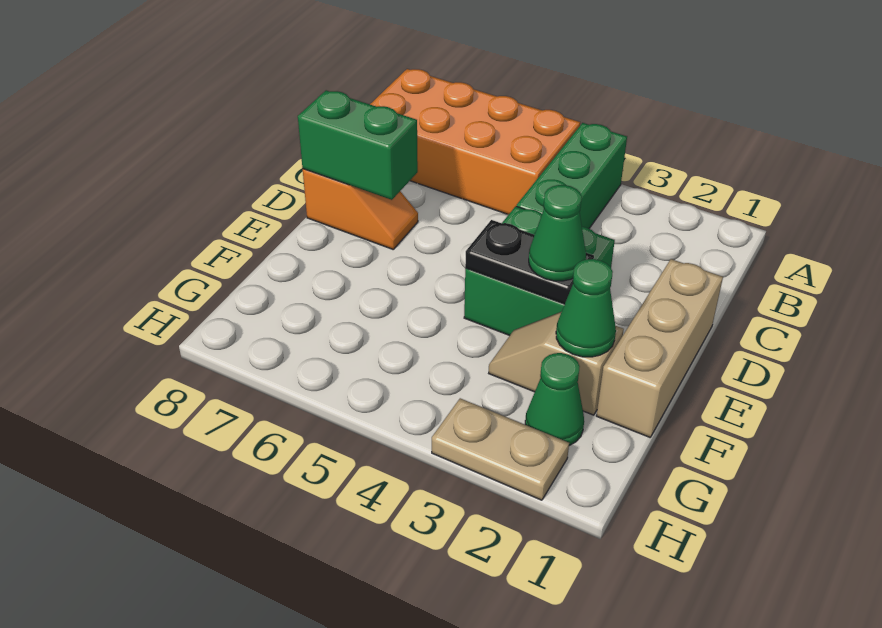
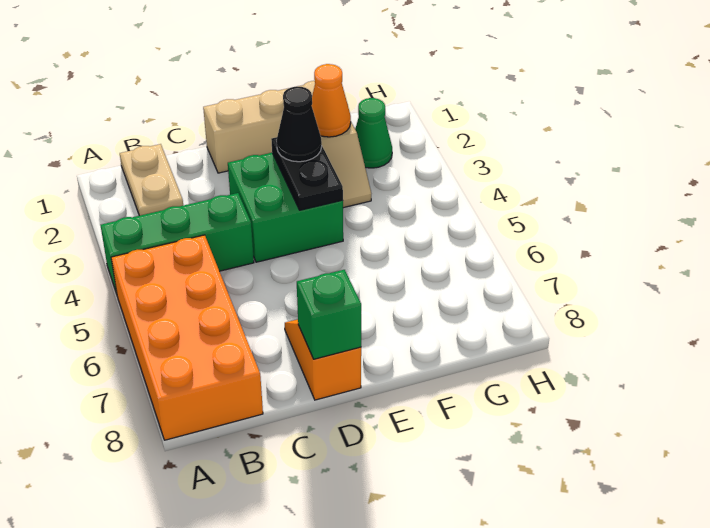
green brick D7:D8 level 2 -> green brick D8 level 2
green cone E3 level 3 -> black cone E3 level 3
green cone F2 level 2 -> orange cone F2 level 2
tan plate H2:H3 level 1 -> tan plate B1:B2 level 1

